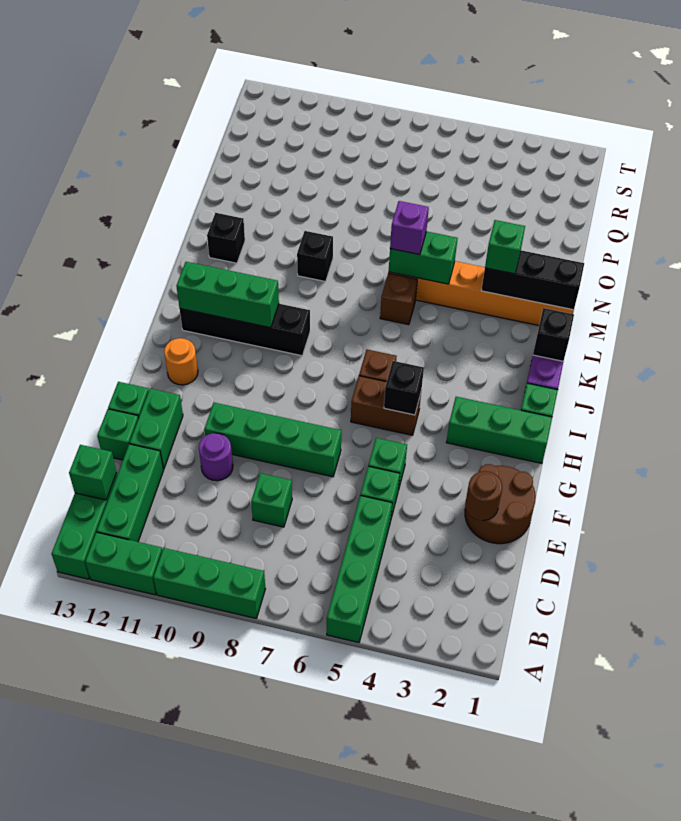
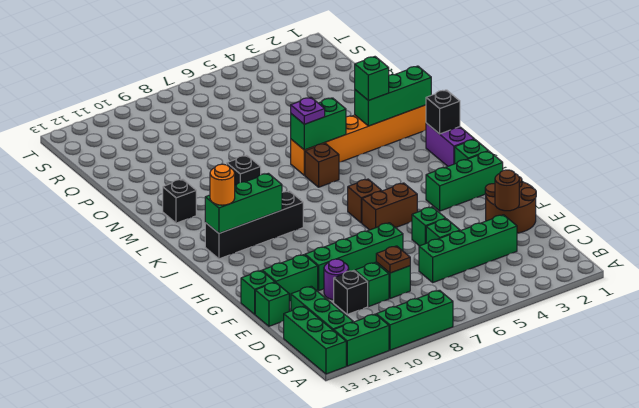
green brick A5:D5 level 1 -> green brick D3:D6 level 1
green brick C13 level 2 -> green brick D9 level 1
none -> brown plate D8 level 2
green brick E12:F12 level 1 -> green brick F11:F12 level 1
black brick H5 level 2 -> black brick D10 level 1
orange round brick H12 level 1 -> orange round brick J12 level 3
black brick M1:M3 level 2 -> green brick M1:M3 level 2
purple brick M6 level 3 -> purple plate M6 level 3

